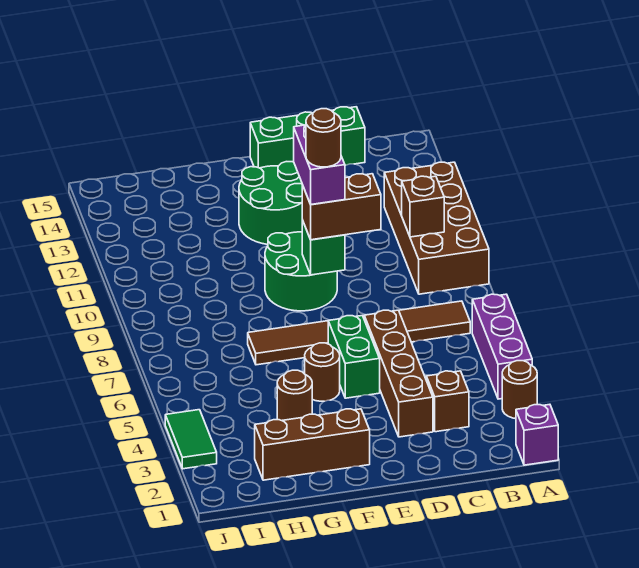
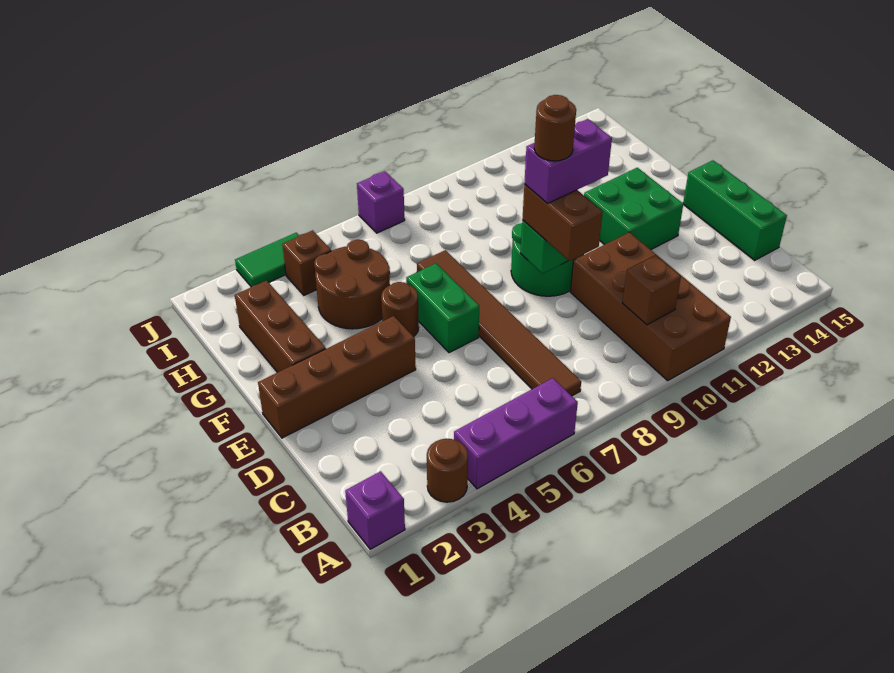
brown brick A9:B12 level 1 -> brown brick A10:D11 level 1
brown brick C3 level 1 -> brown brick I4 level 1
brown brick D3:D6 level 1 -> brown brick E1:E4 level 1
green brick E5:E6 level 1 -> green brick E6:F6 level 1
green round brick E12:F13 level 1 -> green brick E12:F13 level 1
brown round brick G4 level 1 -> brown round brick G4:H5 level 1
none -> purple brick J7 level 1

